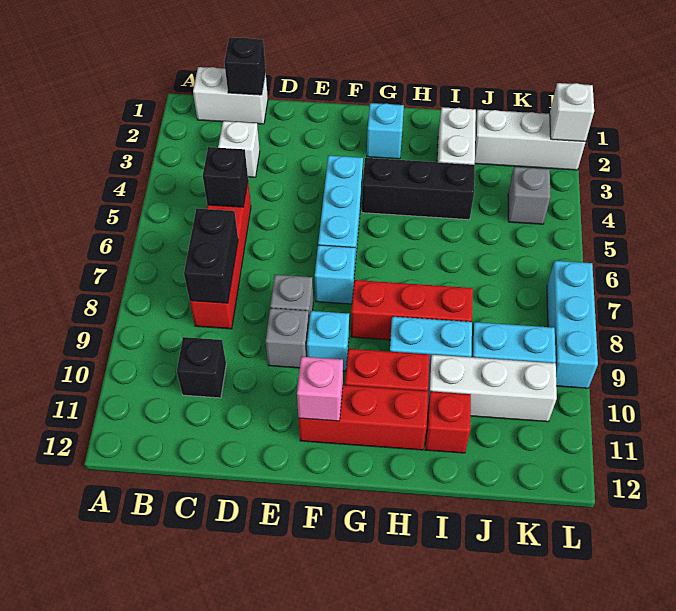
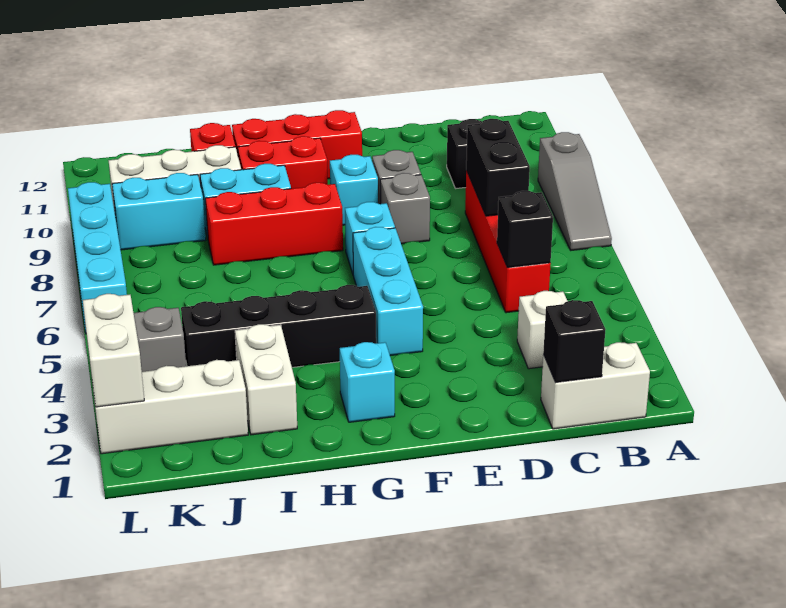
none -> grey slope A7:A9 level 1 top 9
pink brick F11 level 2 -> none
black brick G4:I4 level 1 -> black brick G4:J4 level 1
white brick L2 level 2 -> white brick L2:L3 level 2
cyan brick L7:L9 level 1 -> cyan brick L6:L9 level 1

